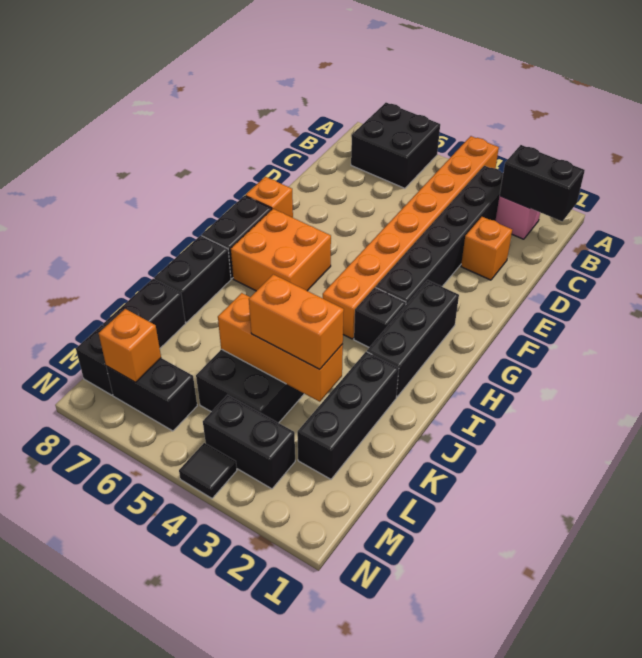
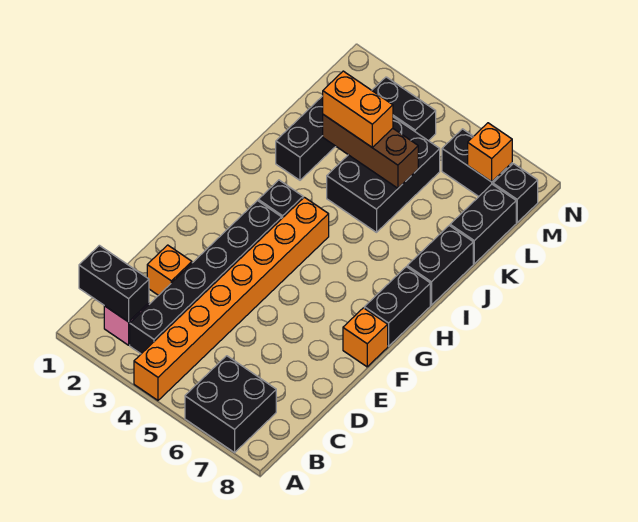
black brick G2:I2 level 1 -> none
orange brick G6:H7 level 1 -> none
orange brick K3:K5 level 2 -> brown brick K3:K5 level 2
black tile N4 level 1 -> none

